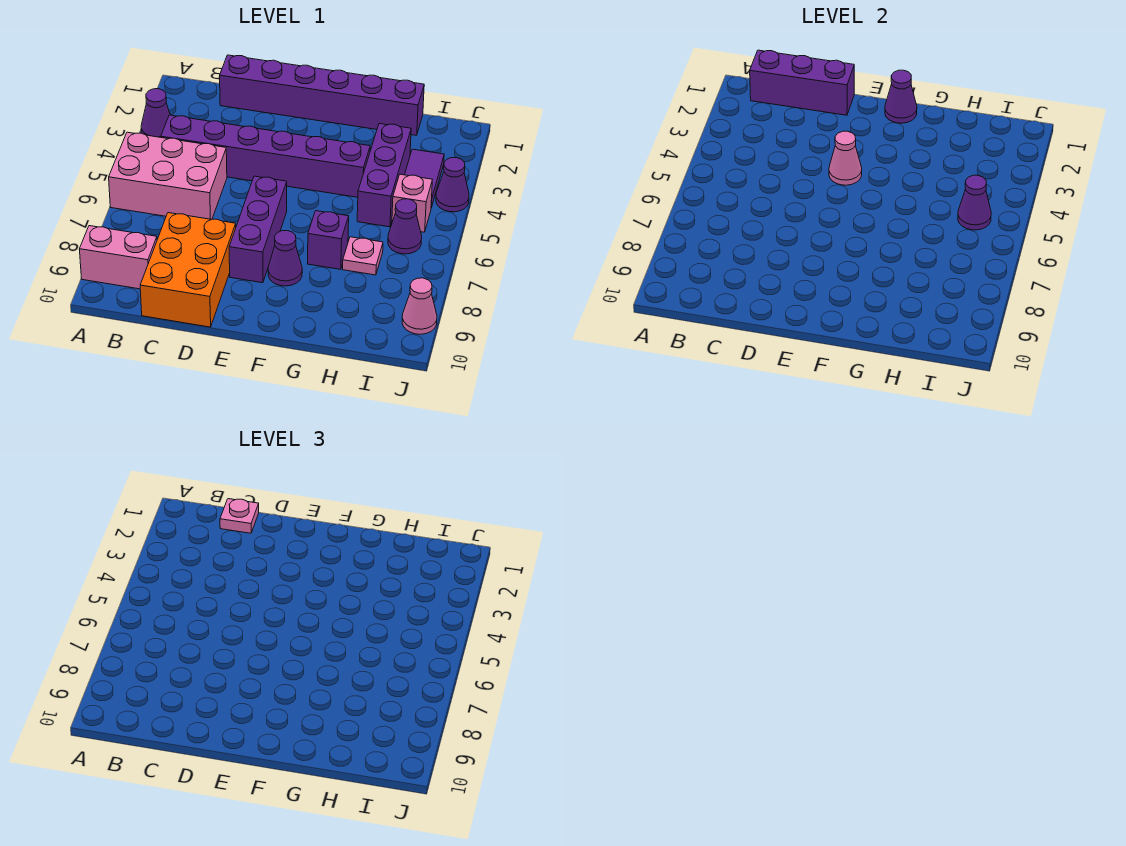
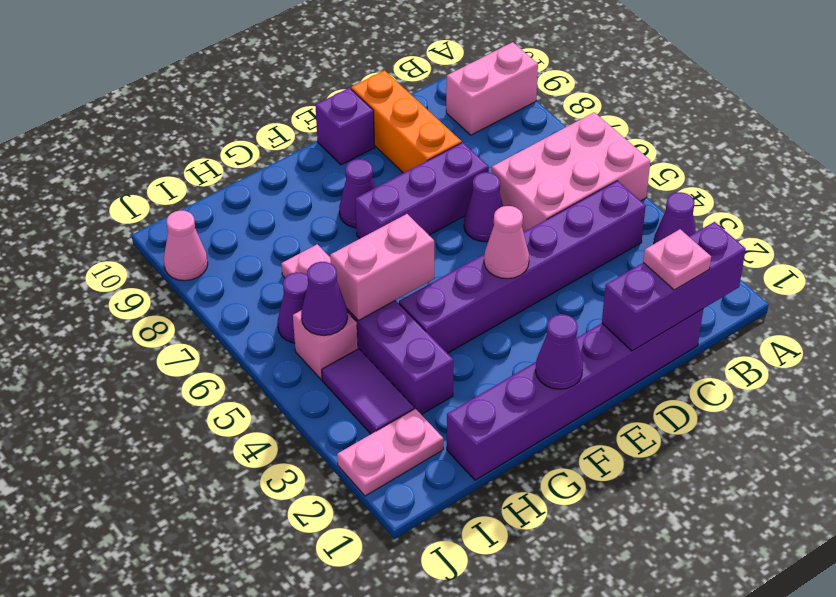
orange brick C8:D10 level 1 -> orange brick D8:D10 level 1
purple brick E6:E8 level 1 -> purple brick D7:F7 level 1
none -> pink brick G5:H5 level 2
purple brick G7 level 1 -> purple brick E10 level 1
none -> pink plate I2:J2 level 1
purple cone J4 level 1 -> purple cone D6 level 1

